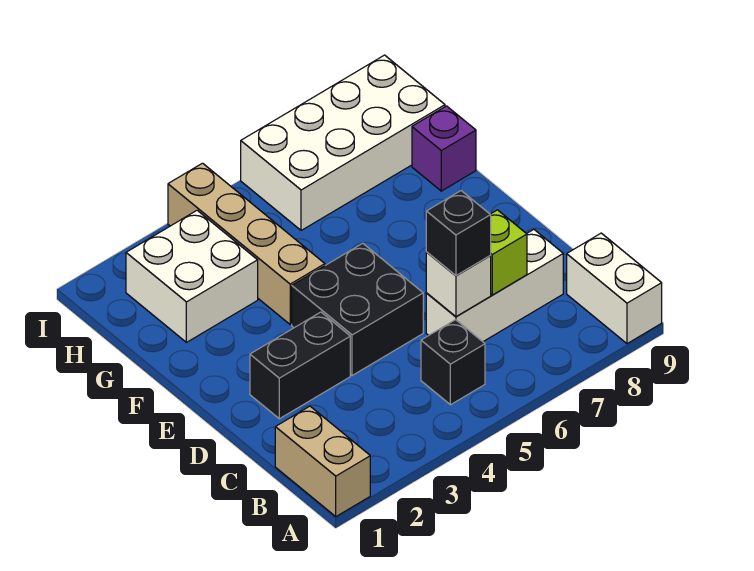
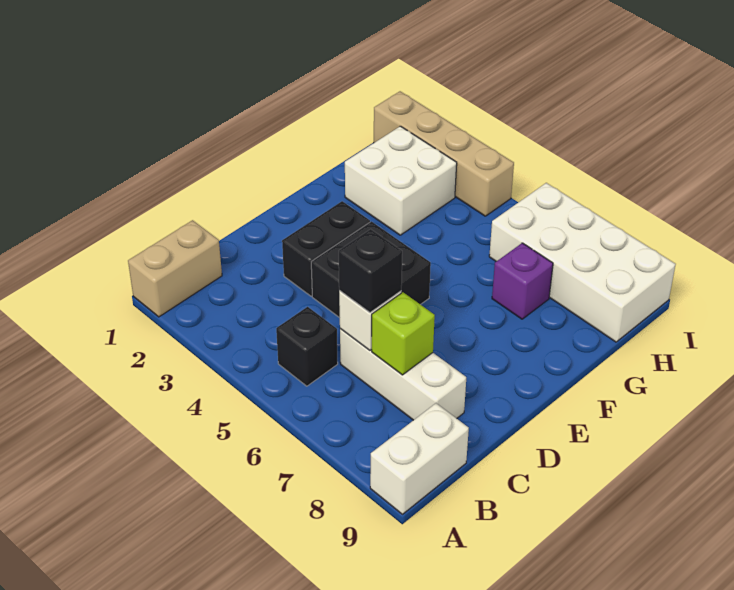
black brick D2:D3 level 1 -> black brick D3:E3 level 1
tan brick F4:I4 level 1 -> tan brick I1:I4 level 1
purple brick G9 level 1 -> purple brick G7 level 1

